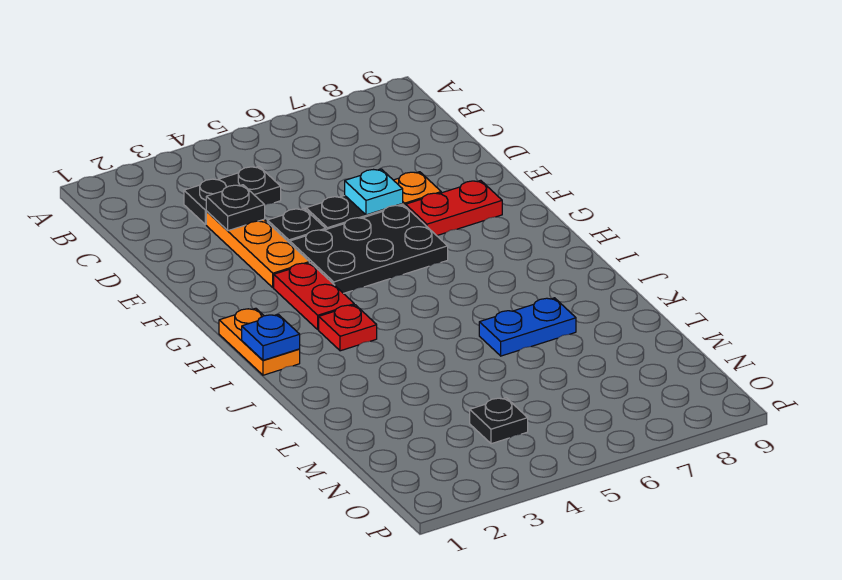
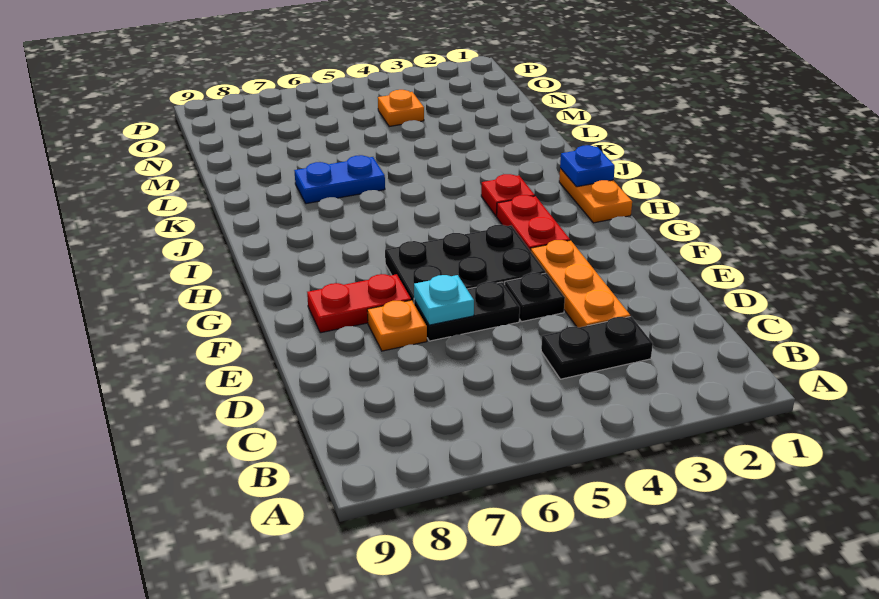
black plate D3 level 2 -> none
black plate N4 level 1 -> orange plate N4 level 1

